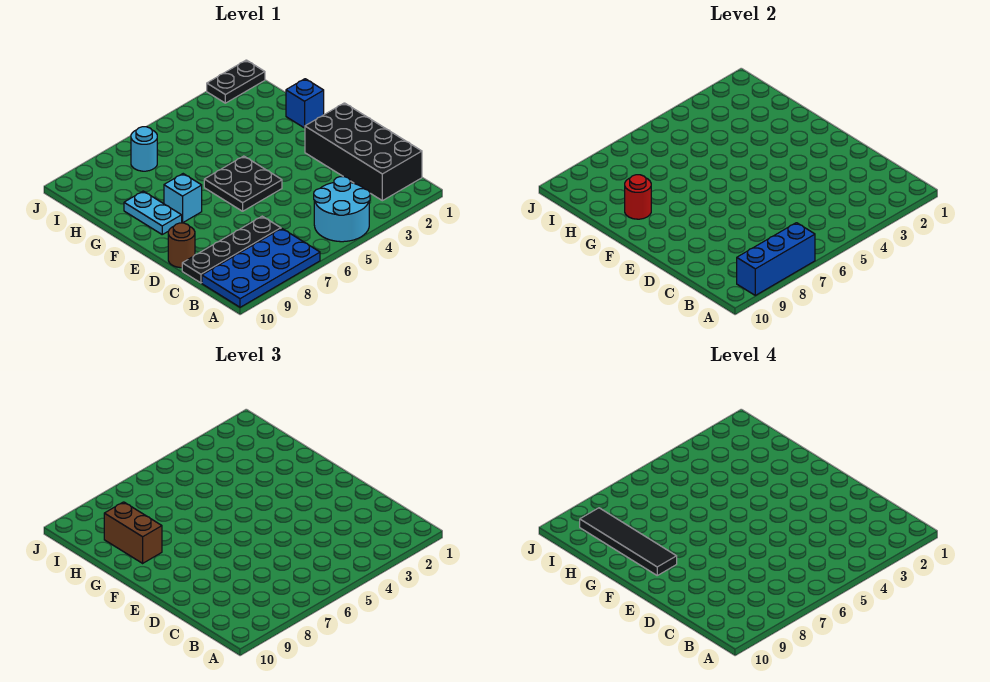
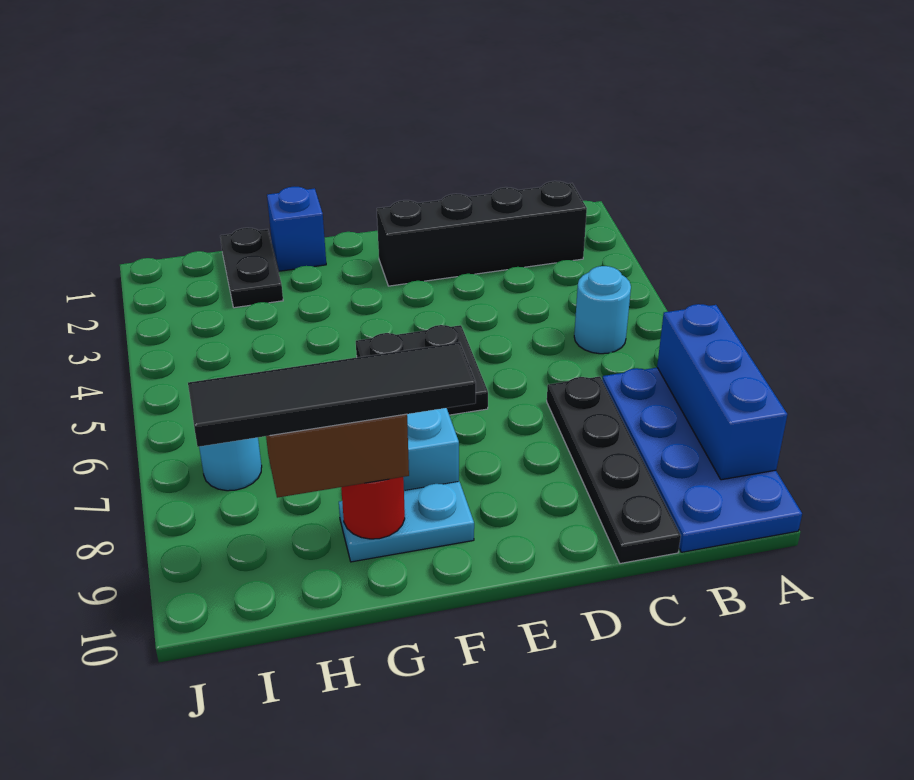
cyan round brick A4:B5 level 1 -> cyan round brick B5 level 1
black brick B1:E2 level 1 -> black brick B2:E2 level 1
brown round brick D10 level 1 -> none
black plate J1:J2 level 1 -> black plate H1:H2 level 1

